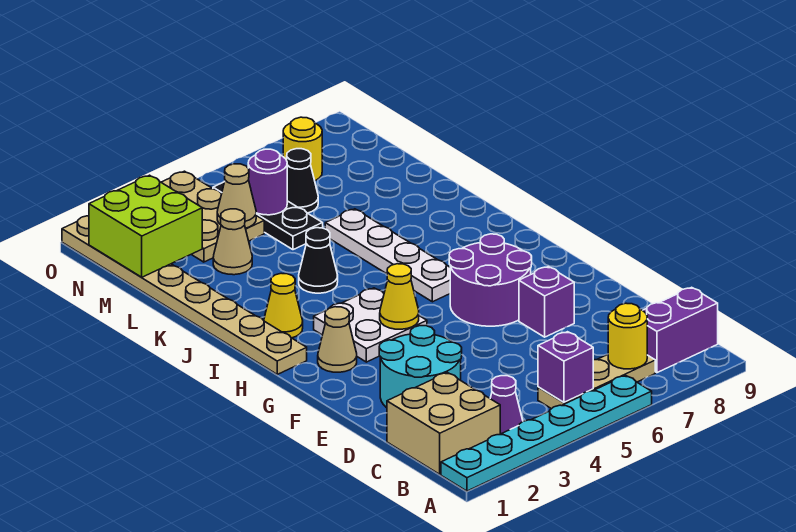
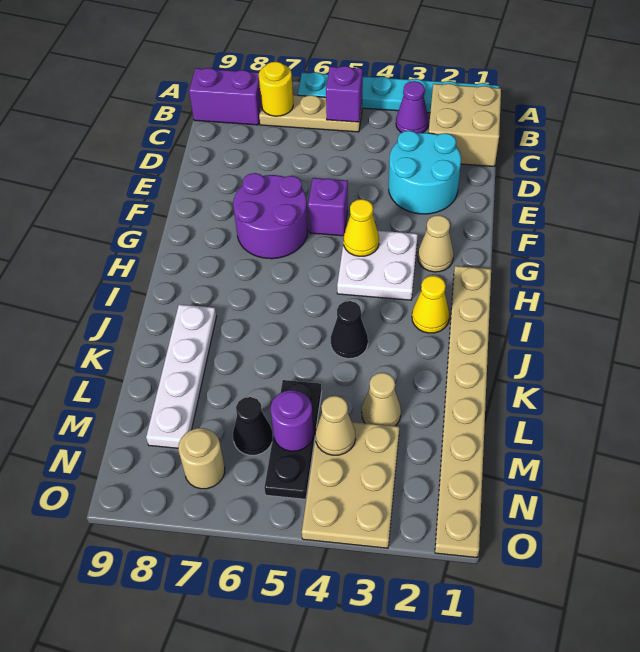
purple brick E7 level 1 -> purple brick F5 level 1
white plate H6:K6 level 1 -> white plate J8:M8 level 1
lime brick M1:N2 level 2 -> none
yellow round brick N7 level 1 -> tan round brick N7 level 1

